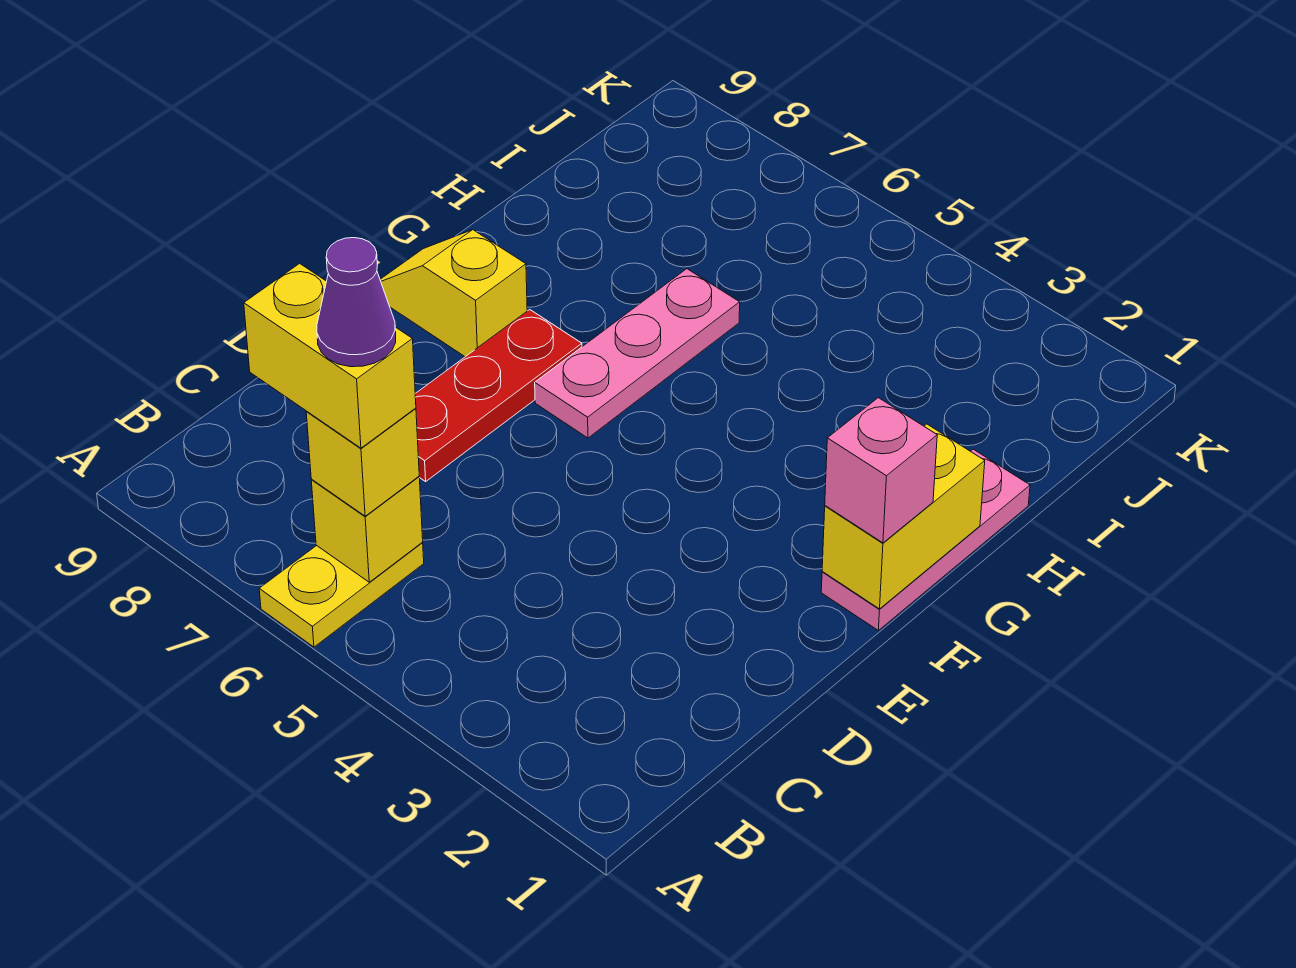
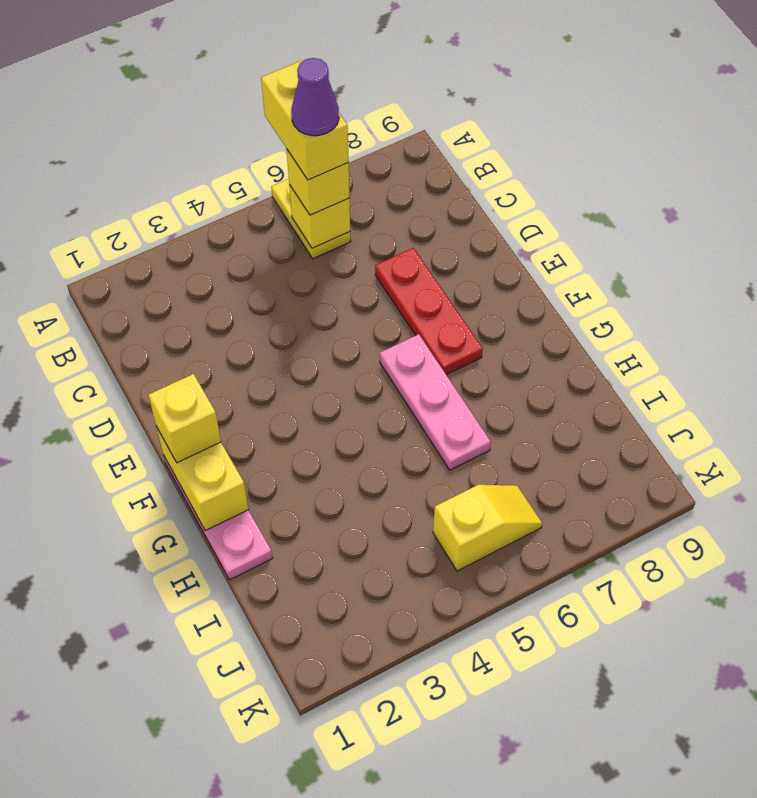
yellow brick B6:B7 level 4 -> yellow brick A6:B6 level 4
pink brick F1 level 3 -> yellow brick F1 level 3
yellow slope F8:F9 level 1 top 8 -> yellow slope J5:J6 level 1 top 5

